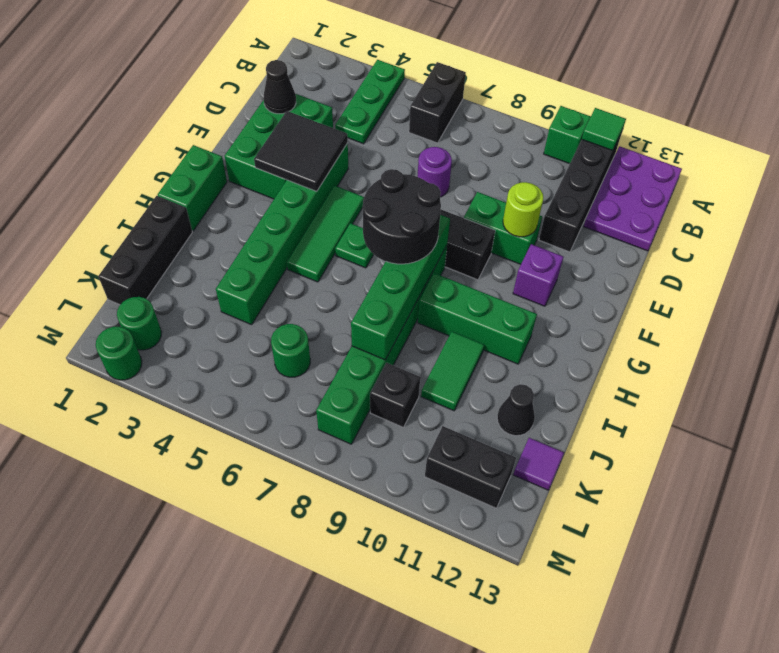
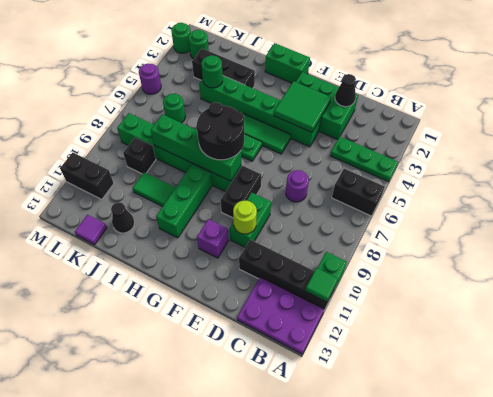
black tile E3:F4 level 2 -> green tile E3:F4 level 2
black brick I1:K1 level 1 -> black brick I3:K3 level 1
none -> green round brick J4 level 2
black brick L11:L12 level 1 -> black brick L11:M11 level 1
none -> purple round brick M5 level 1

